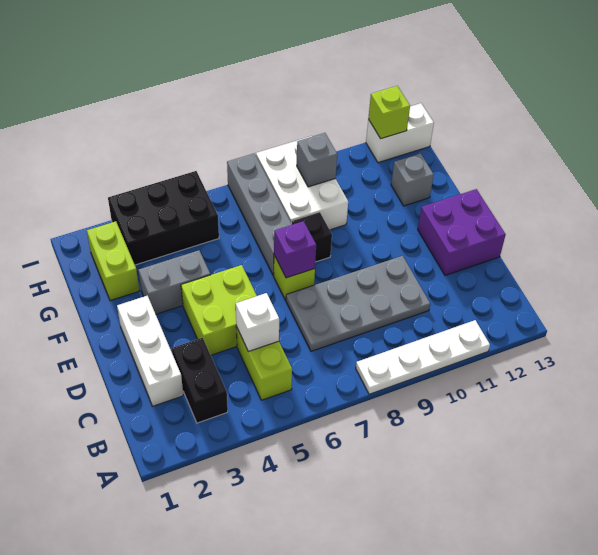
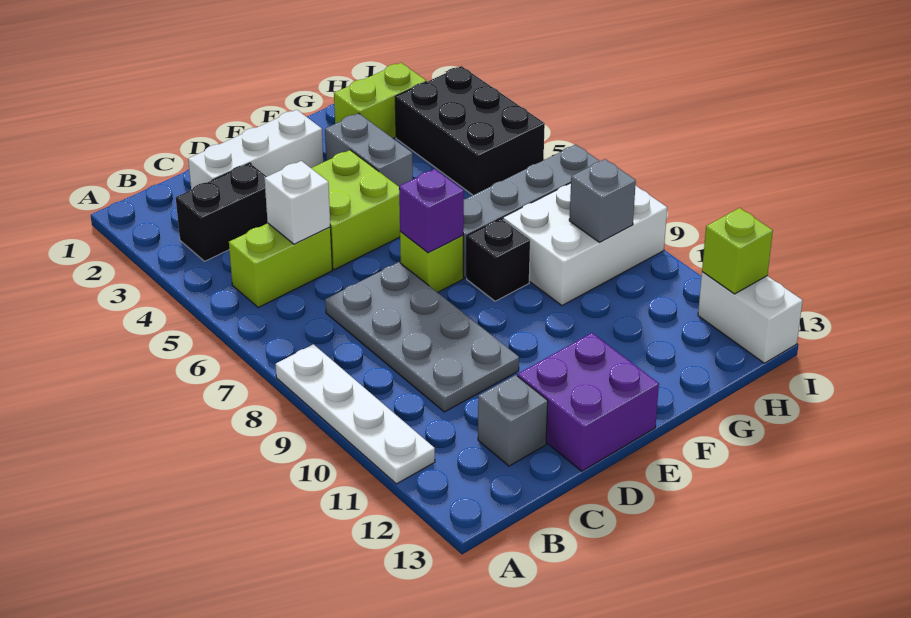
grey brick G12 level 1 -> grey brick C12 level 1

